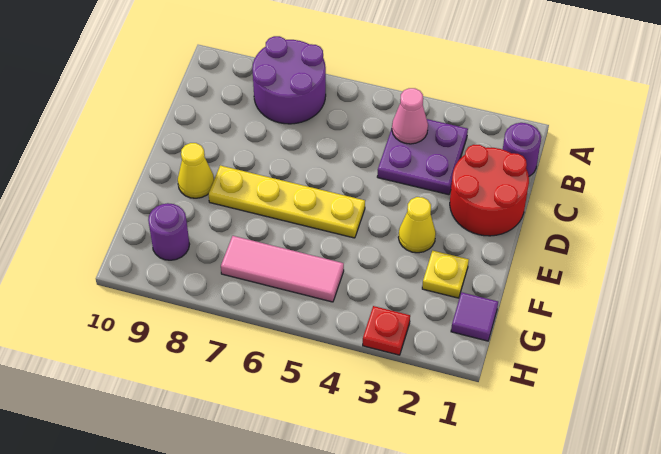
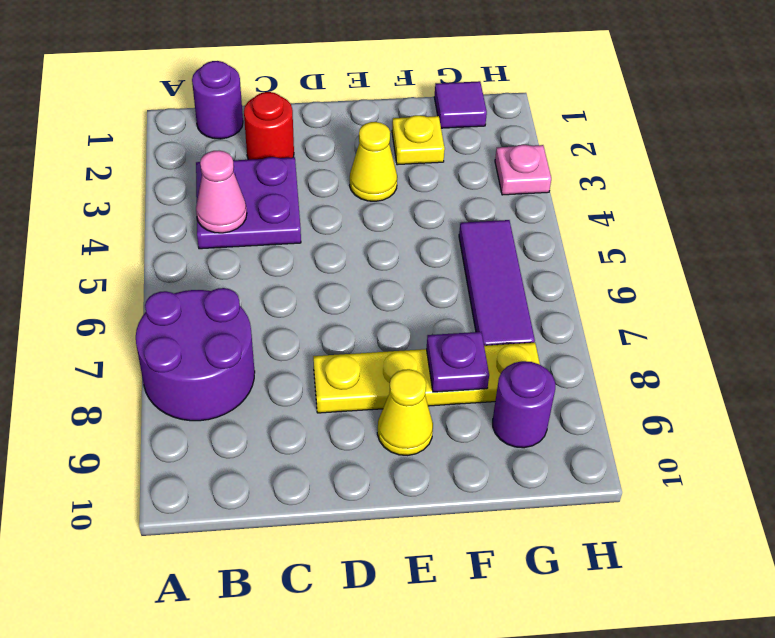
red round brick C1:D2 level 1 -> red round brick C2 level 1
yellow plate E5:E8 level 1 -> yellow plate D8:G8 level 1
none -> purple plate F8 level 2
pink tile G5:G7 level 1 -> purple tile G5:G7 level 1
red plate H3 level 1 -> pink plate H3 level 1

